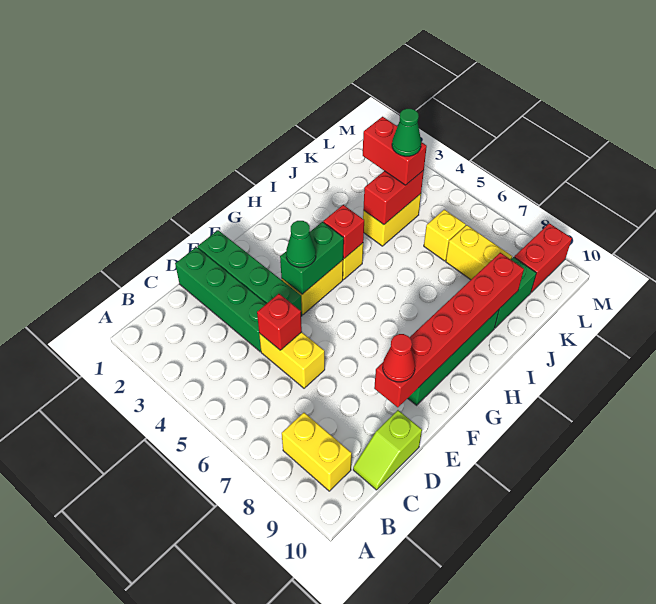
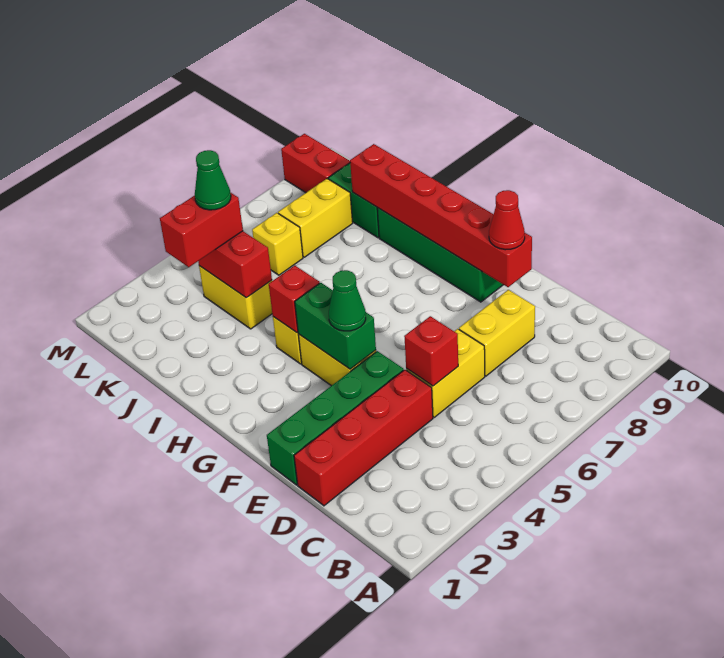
yellow brick B8:B9 level 1 -> yellow brick D7:D8 level 1
lime slope C10:D10 level 1 top D -> none
green brick D1:D4 level 1 -> red brick D1:D4 level 1

